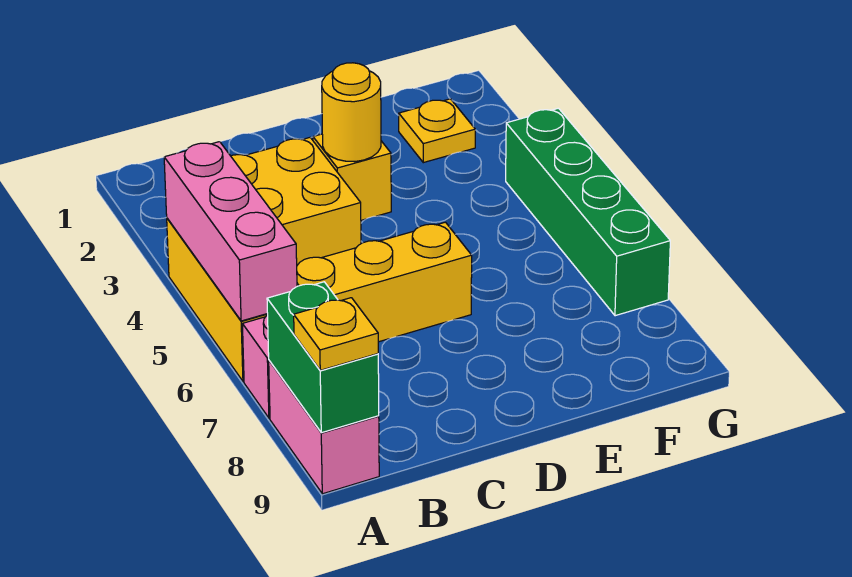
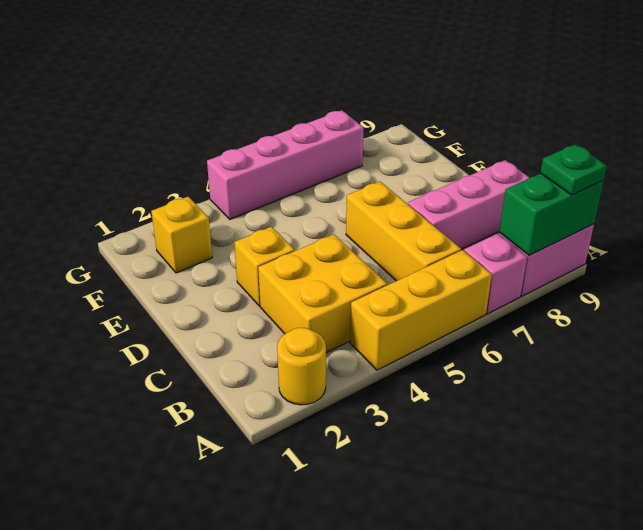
pink brick A4:A6 level 2 -> pink brick C7:C9 level 1
yellow plate A9 level 3 -> green plate A9 level 3
yellow round brick D3 level 2 -> yellow round brick A2 level 1
yellow plate F2 level 1 -> yellow brick F2 level 1
green brick G4:G7 level 1 -> pink brick G4:G7 level 1

